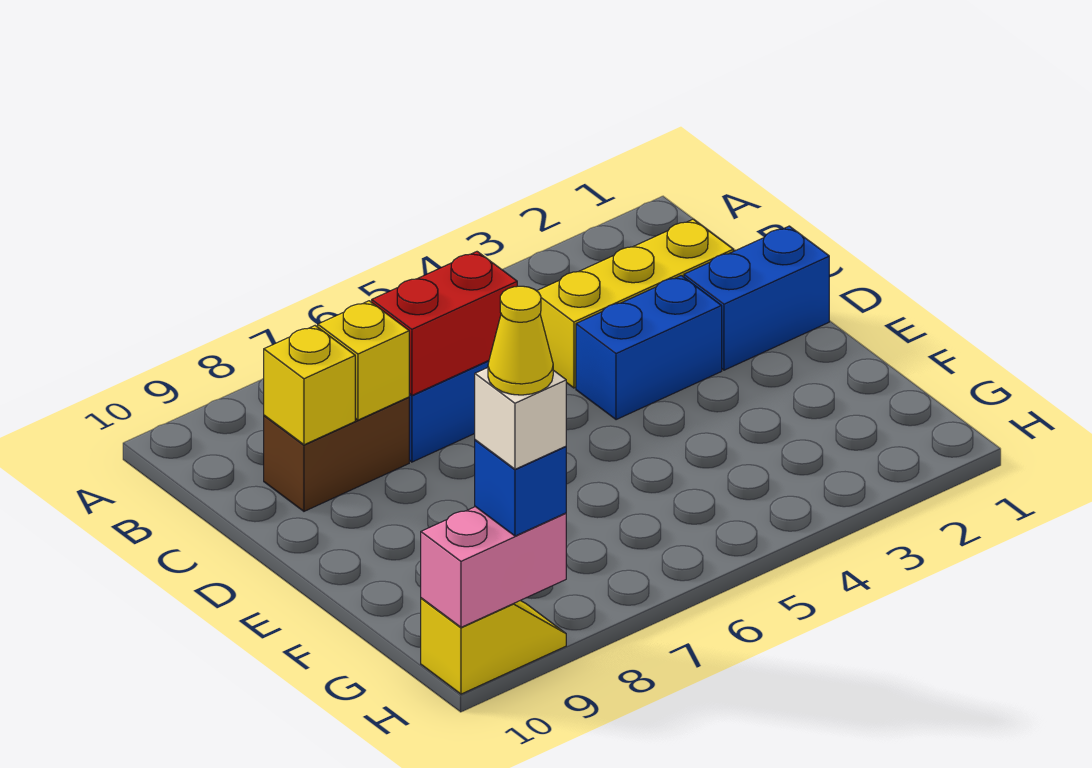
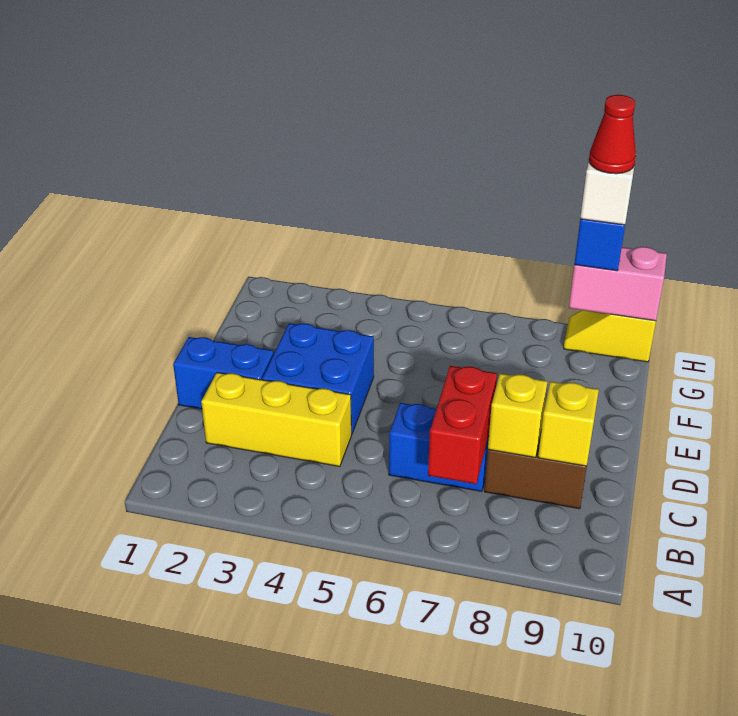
red brick C6:C7 level 2 -> red brick B7:C7 level 2
blue brick D3:D4 level 1 -> blue brick D3:E4 level 1
yellow cone H9 level 5 -> red cone H9 level 5

